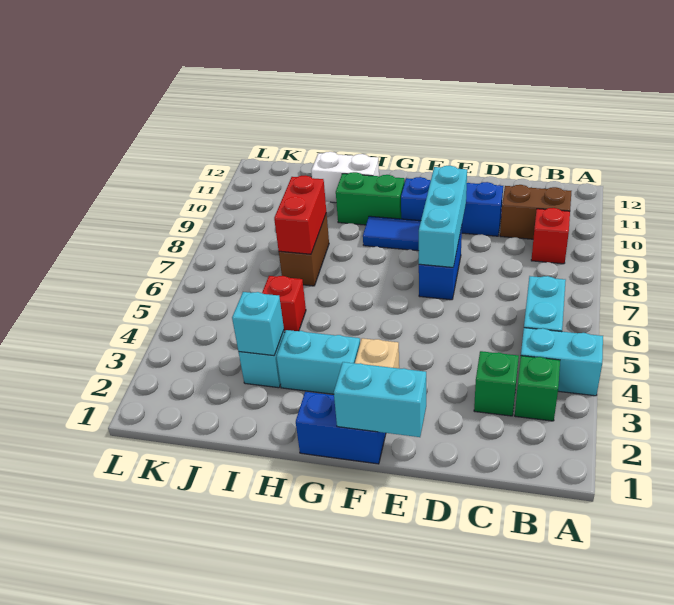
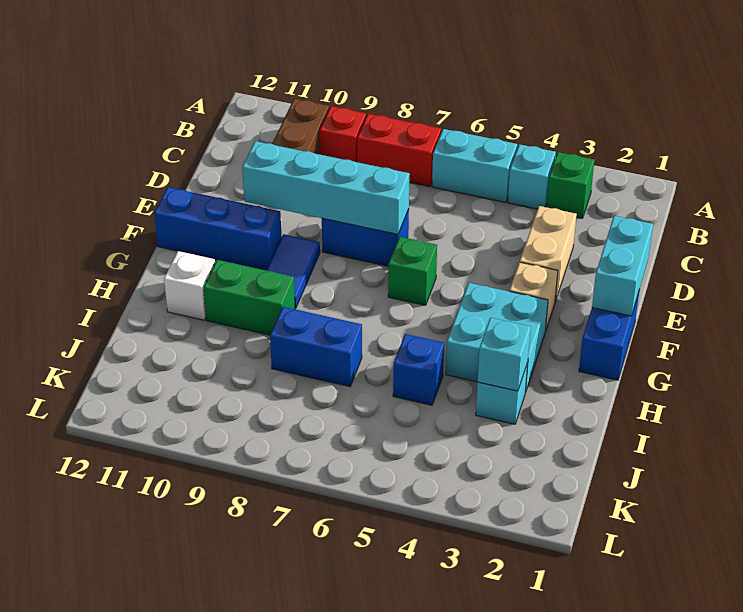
cyan brick A4:B4 level 1 -> cyan brick B4 level 1
green brick C3 level 1 -> green brick F6 level 1
none -> tan brick D3:E3 level 1
blue brick D10:F10 level 1 -> blue brick F10:F12 level 1
cyan brick E7:E9 level 2 -> cyan brick E7:E10 level 2
cyan brick G3:H3 level 1 -> cyan brick G3:H4 level 1
green brick G10:H10 level 1 -> green brick H9:H10 level 1
white brick H11:I11 level 1 -> white brick H11 level 1
red brick I5 level 1 -> blue brick I5 level 1
brown brick I7:I8 level 1 -> blue brick I7:I8 level 1
red brick I7:I8 level 2 -> red brick B7:B8 level 1

